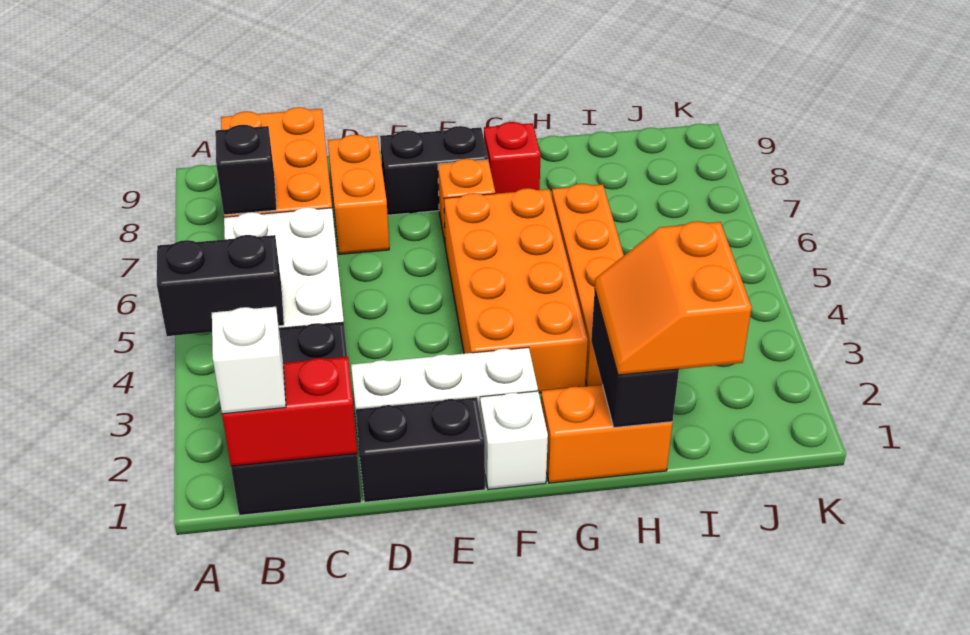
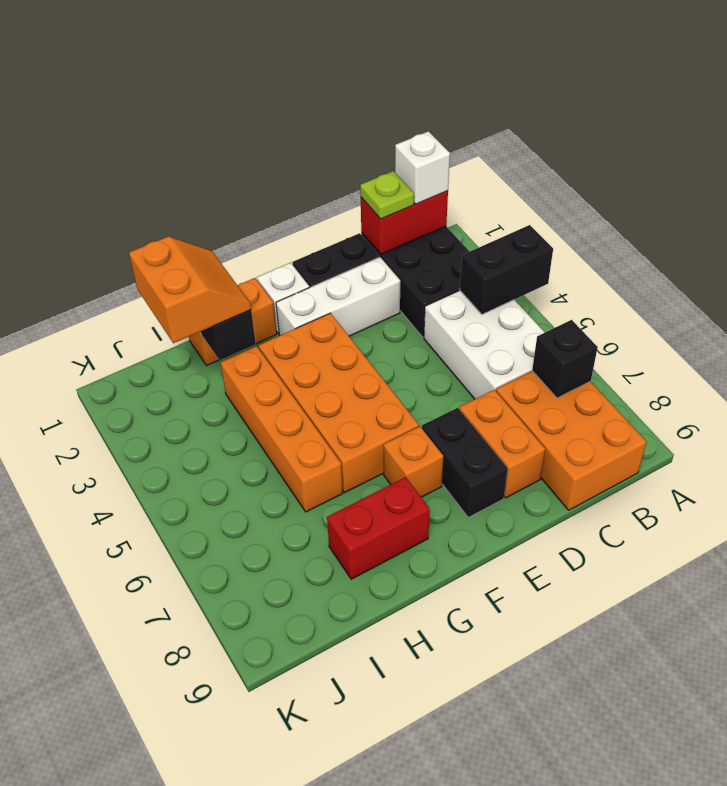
none -> lime plate C1 level 3
black brick E8:F8 level 1 -> black brick E7:E8 level 1
red brick G8 level 1 -> red brick G8:H8 level 1

